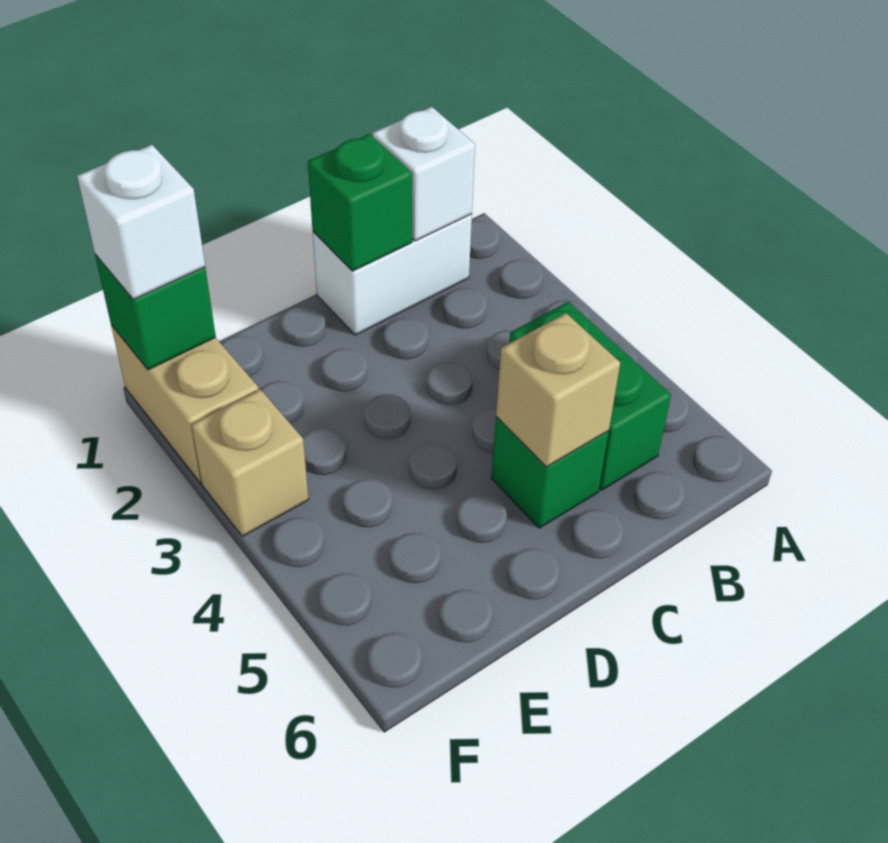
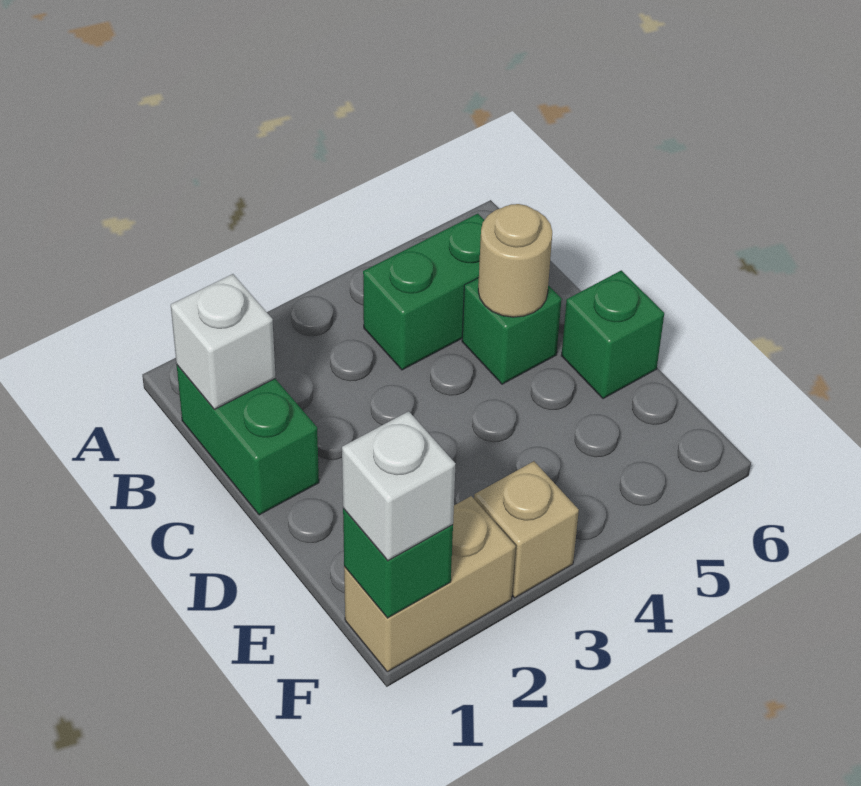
white brick B1:C1 level 1 -> green brick B1:C1 level 1
green brick C1 level 2 -> green brick D6 level 1
tan brick C5 level 2 -> tan round brick C5 level 2

